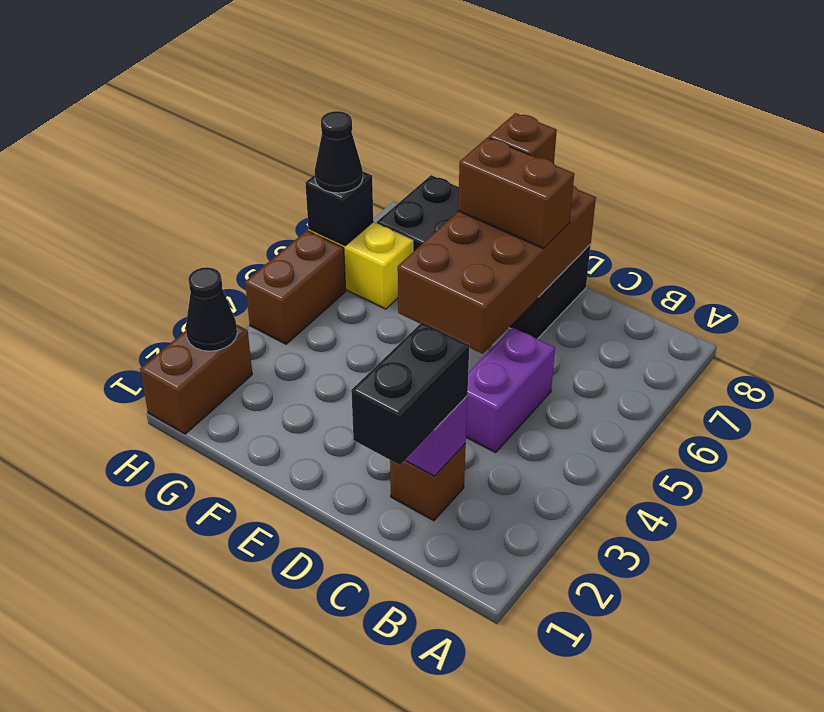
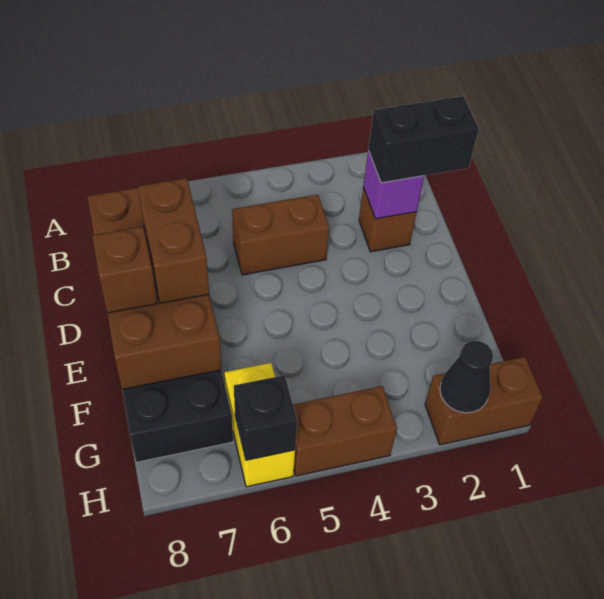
purple brick C4:C5 level 1 -> brown brick C4:C5 level 1
brown brick D5:E8 level 2 -> brown brick C7:F8 level 2
black cone H6 level 3 -> none

